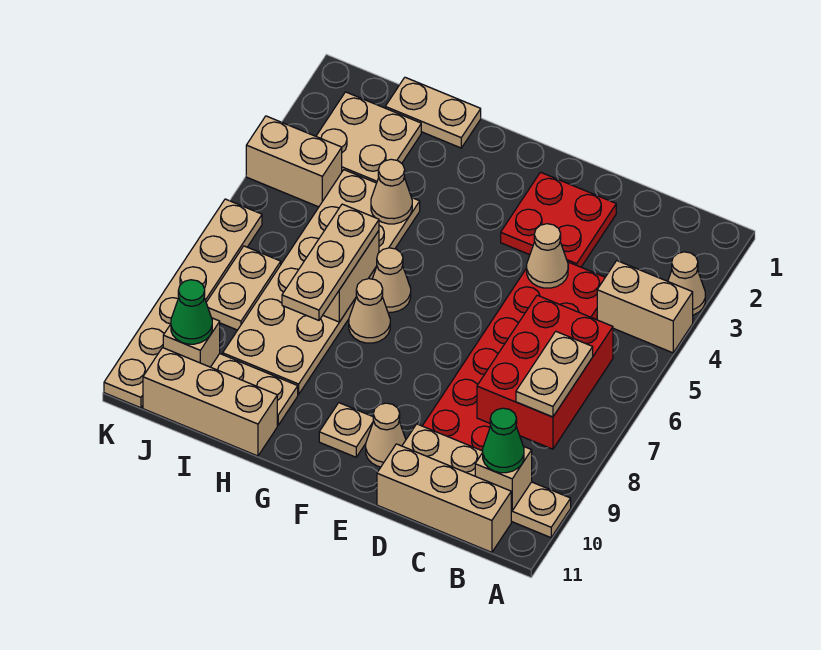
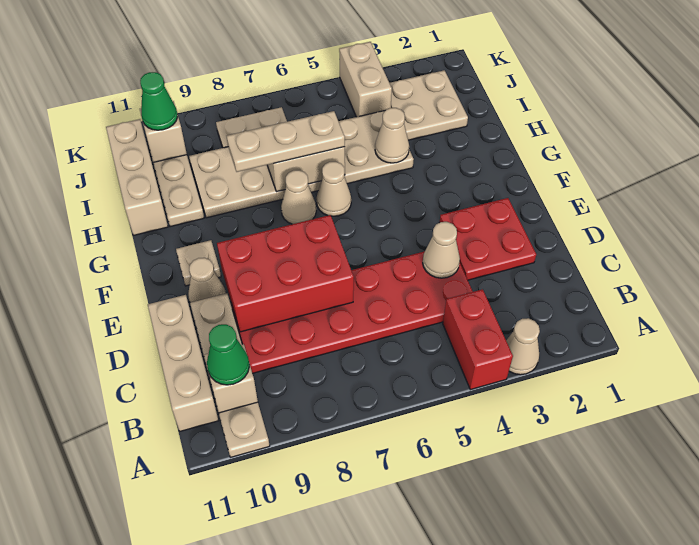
tan brick A4:B4 level 1 -> red brick A4:B4 level 1
red brick B6:C8 level 2 -> red brick D7:E9 level 2
tan plate B7:B8 level 3 -> none
tan plate H1:I1 level 1 -> none
tan plate K6:K11 level 1 -> none

